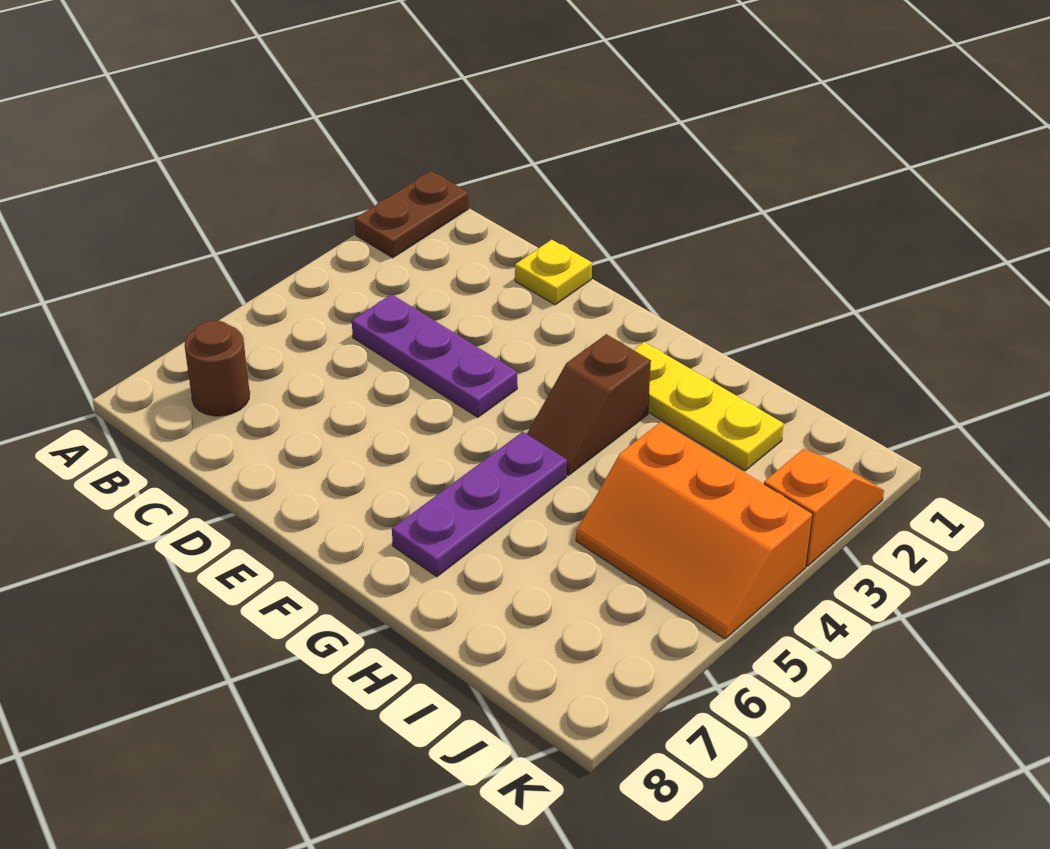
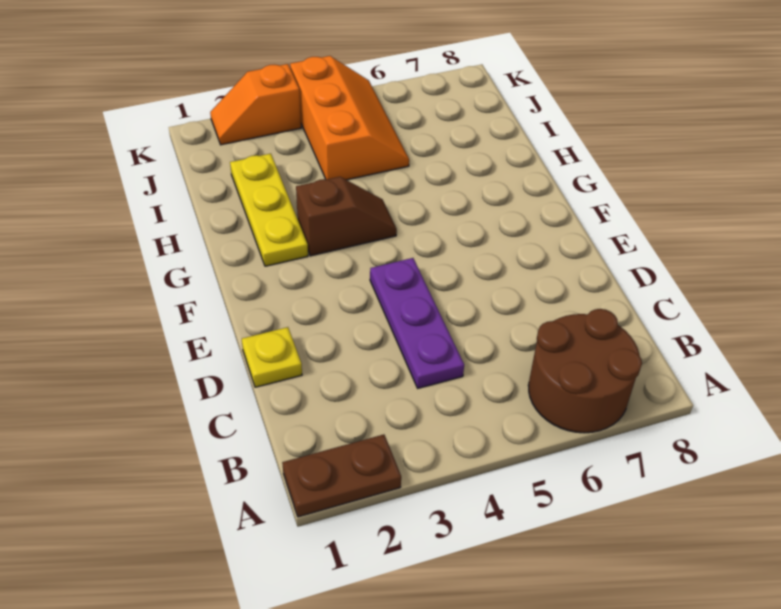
brown round brick B7 level 1 -> brown round brick A6:B7 level 1
purple plate G5:G7 level 1 -> none

